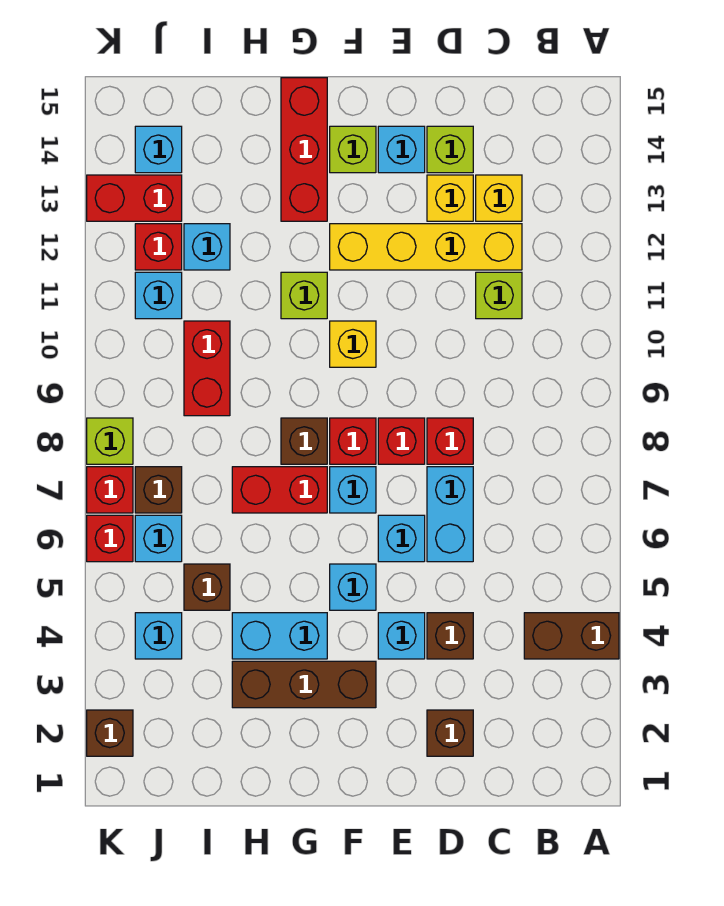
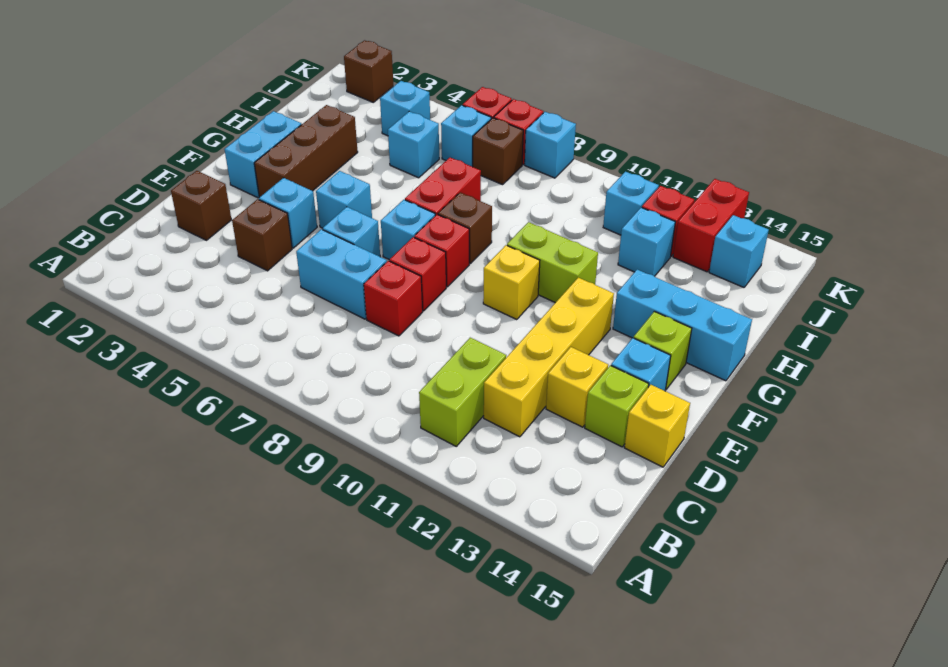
brown brick A4:B4 level 1 -> none
lime brick C11 level 1 -> lime brick B11:C11 level 1
yellow brick C13 level 1 -> yellow brick D15 level 1
cyan brick G4:H4 level 1 -> cyan brick F2:G2 level 1
lime brick G11 level 1 -> lime brick G10:G11 level 1
red brick G13:G15 level 1 -> cyan brick G13:G15 level 1
brown brick I5 level 1 -> cyan brick I5 level 1
red brick I9:I10 level 1 -> none
lime brick K8 level 1 -> cyan brick K8 level 1

